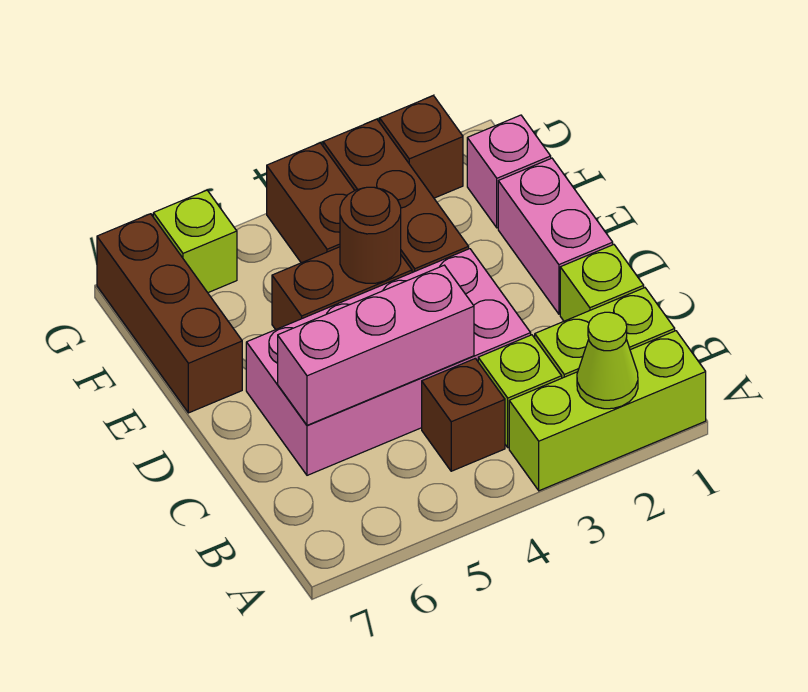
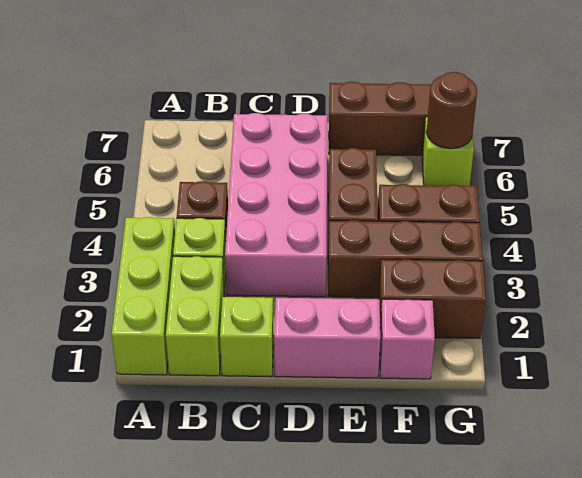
lime cone A2 level 2 -> none
pink brick C4:C6 level 2 -> none
brown round brick E4 level 2 -> brown round brick G6 level 2
brown brick G2 level 1 -> brown brick F2:G2 level 1

